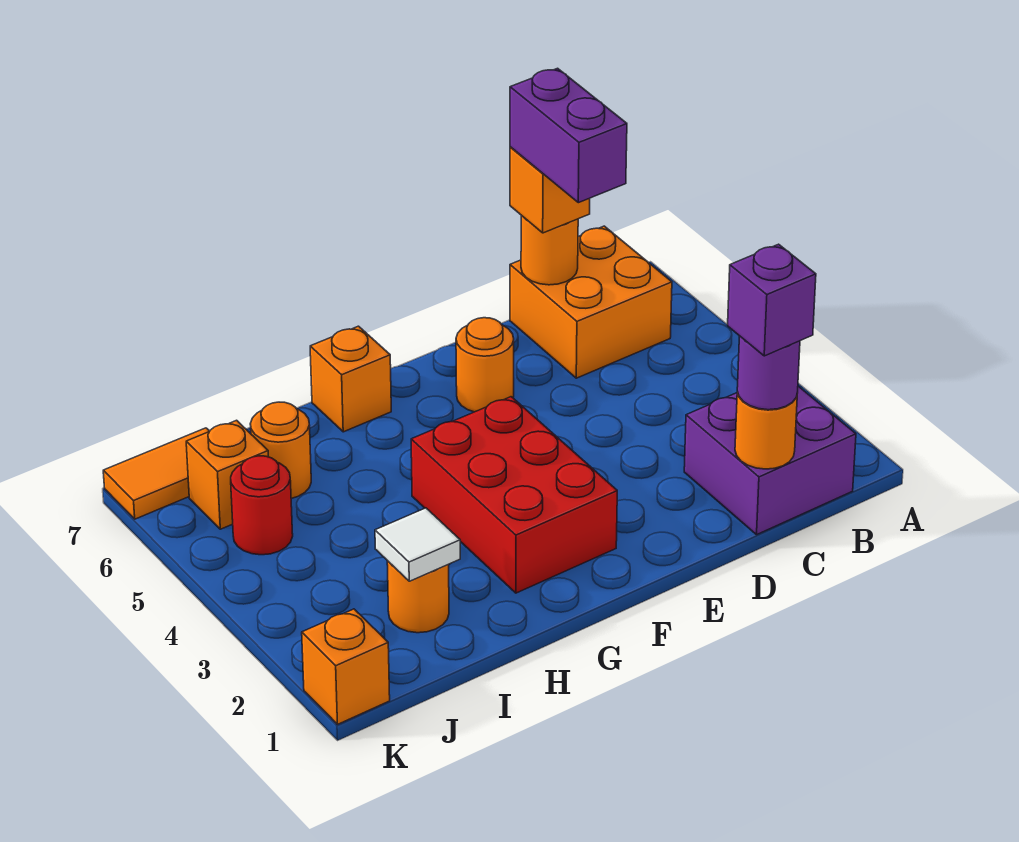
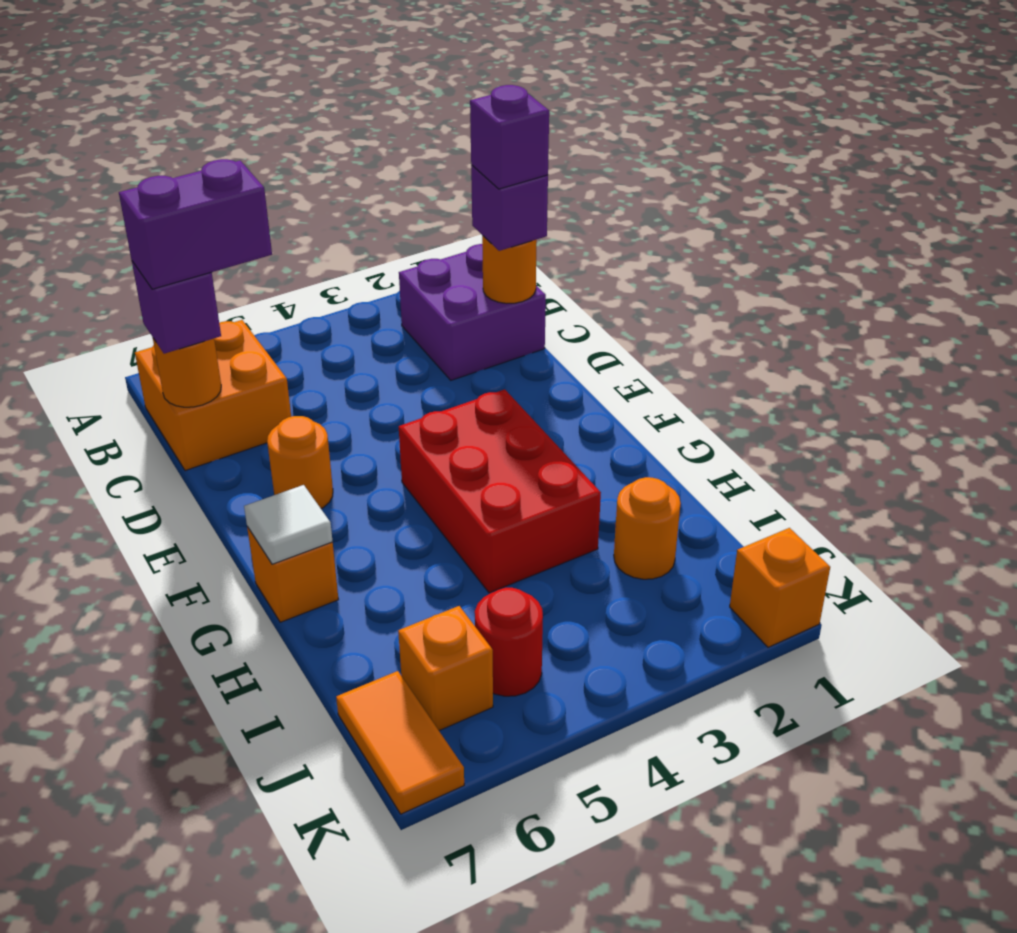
purple round brick C1 level 3 -> purple brick C1 level 3
orange brick C7 level 3 -> purple brick C7 level 3
red brick F2:G4 level 1 -> red brick F3:H4 level 1
white tile I2 level 2 -> white tile G7 level 2
orange round brick I6 level 1 -> none

